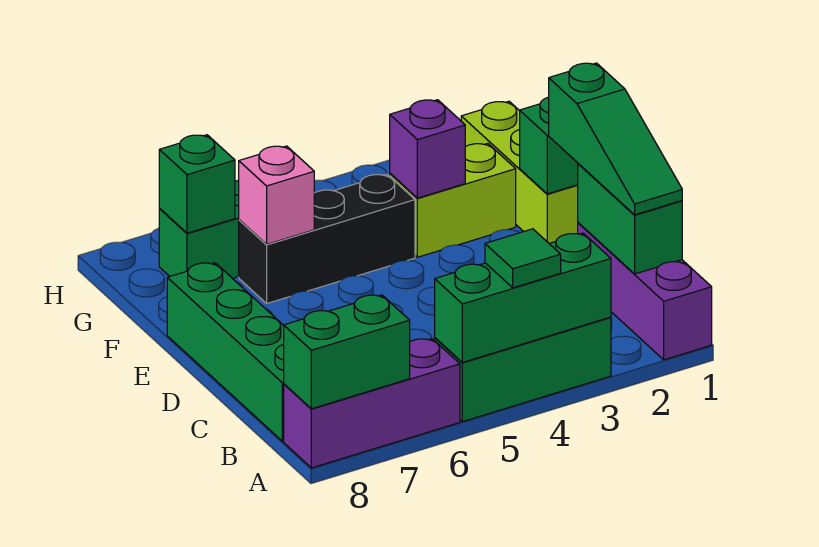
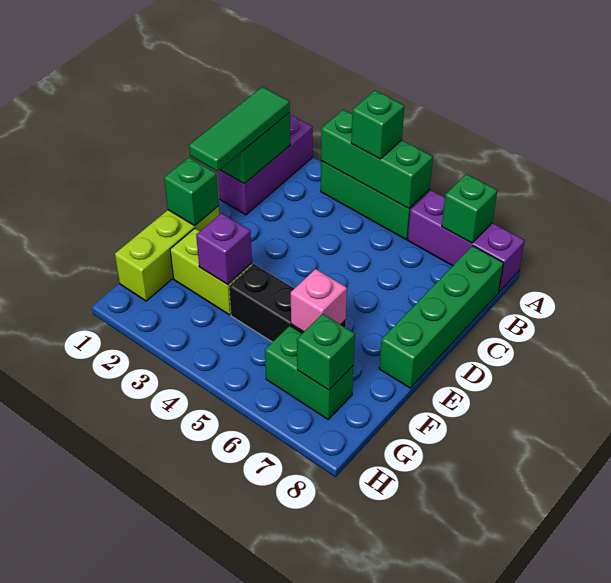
green tile A4 level 3 -> green brick A4 level 3
green brick A7:A8 level 2 -> green brick A7 level 2
green slope B1:D1 level 3 top D -> green tile B1:D1 level 3

